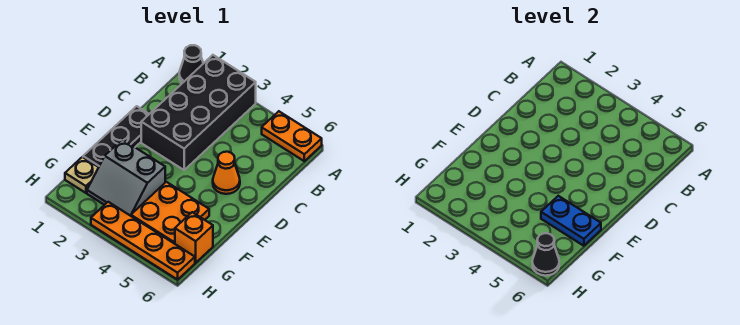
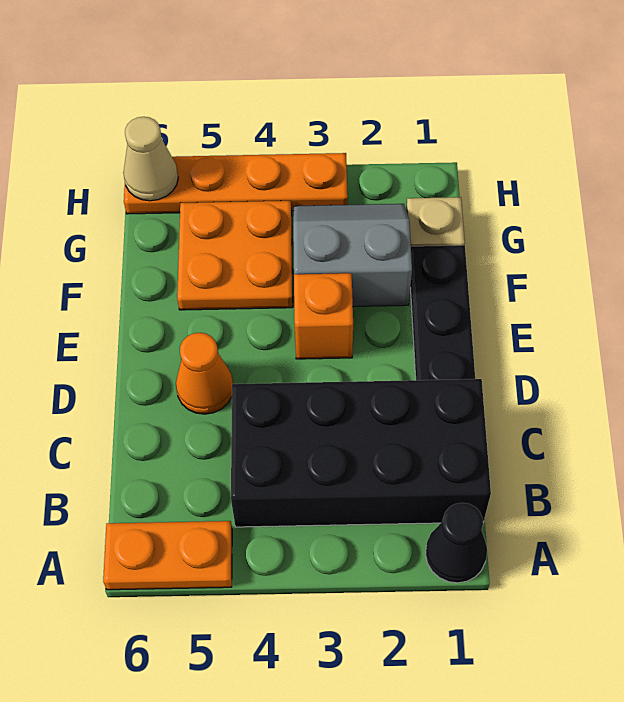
black brick A2:D3 level 1 -> black brick B1:C4 level 1
blue plate F5:F6 level 2 -> none
orange brick G6 level 1 -> orange brick E3 level 1
black cone H6 level 2 -> tan cone H6 level 2

